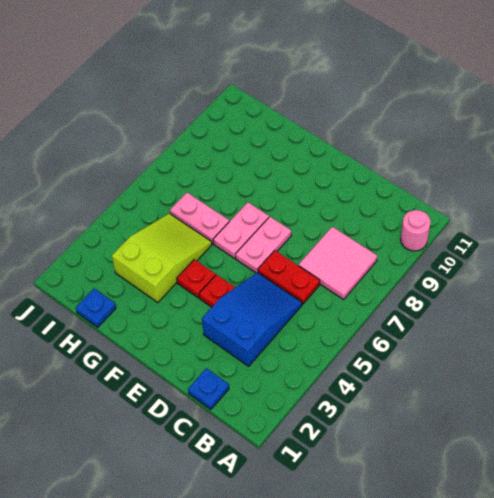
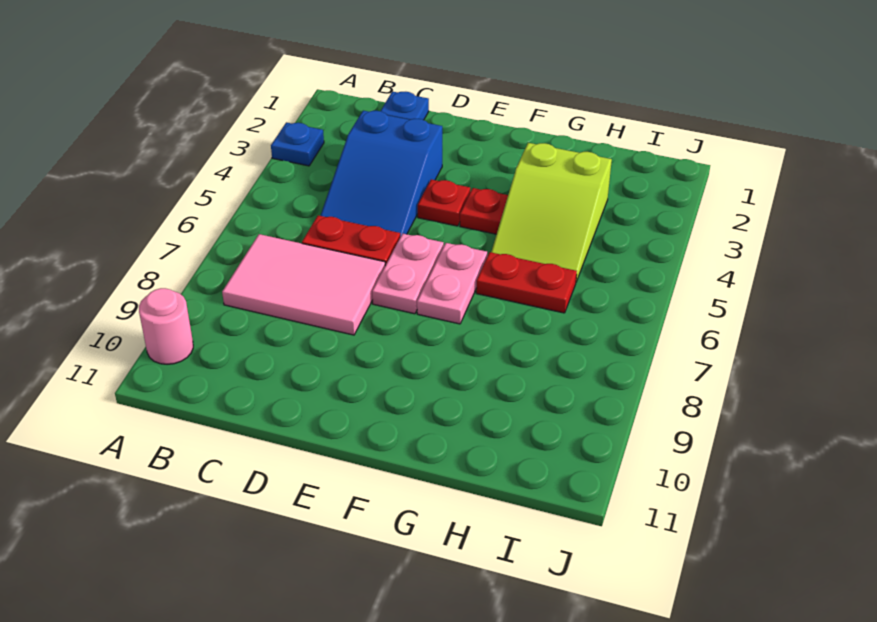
pink tile B7:C8 level 1 -> pink tile B7:D8 level 1
pink plate G6:H6 level 1 -> red plate G6:H6 level 1
blue plate H1 level 1 -> blue plate A3 level 1

